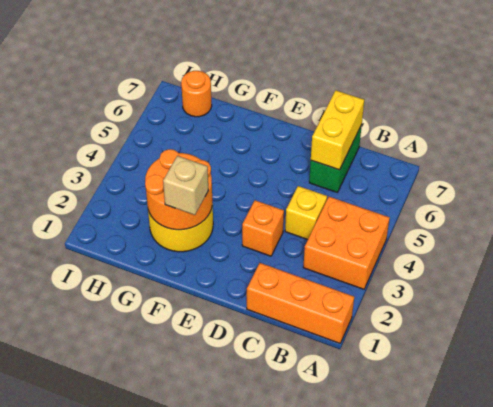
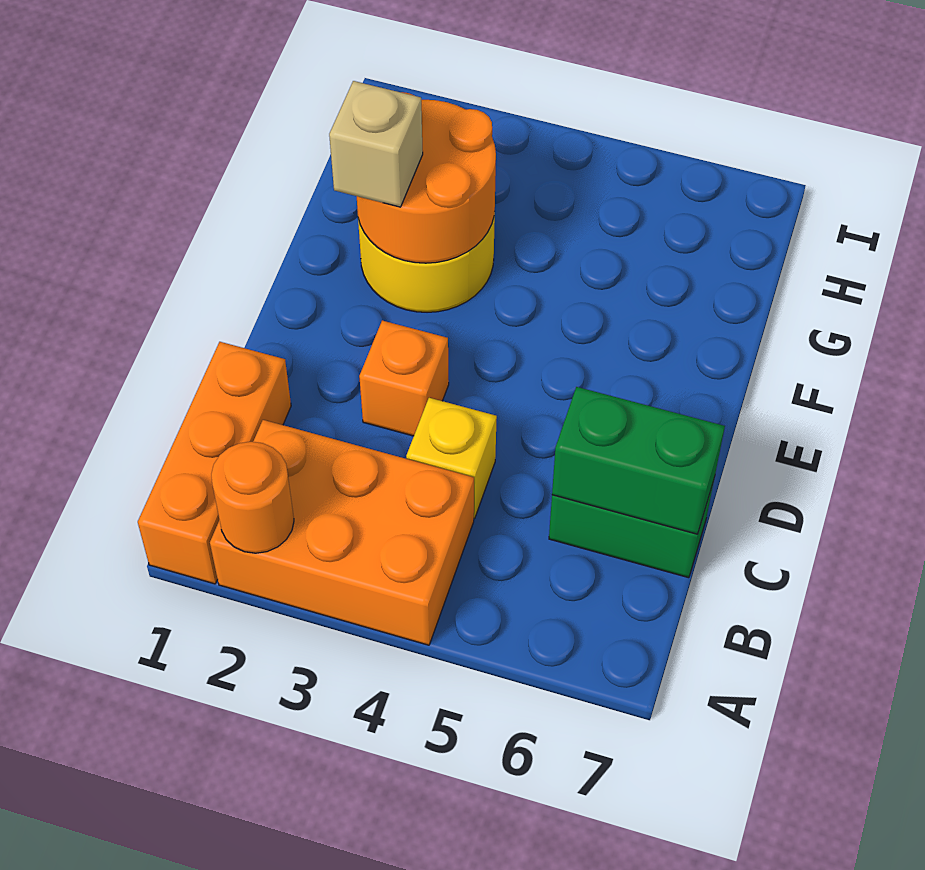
orange brick A3:B4 level 1 -> orange brick A2:B4 level 1
yellow brick C6:C7 level 2 -> green brick C6:C7 level 2
orange round brick H7 level 1 -> orange round brick A2 level 2

